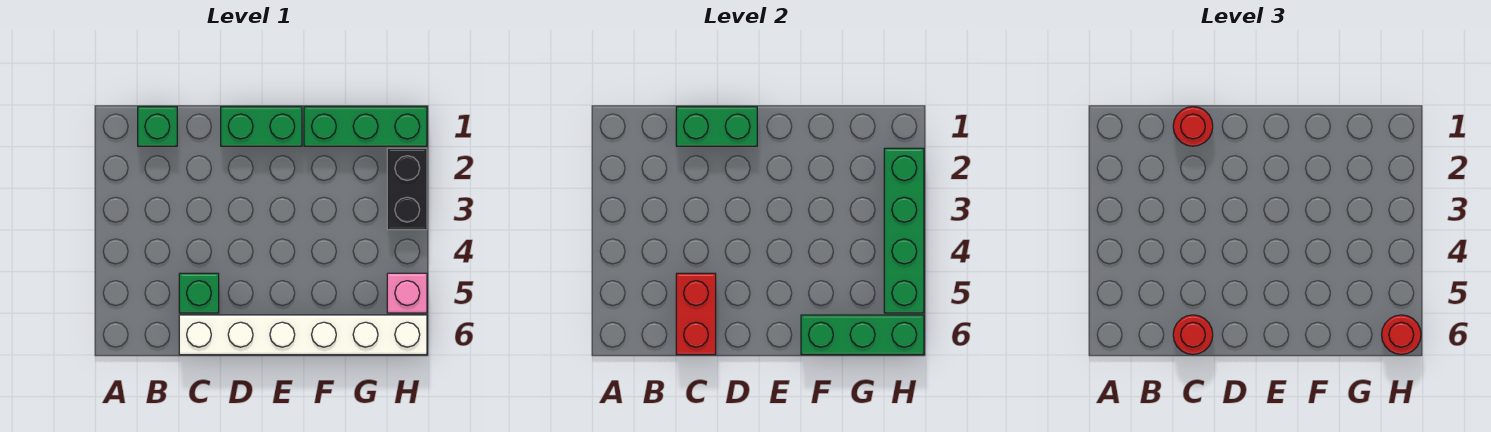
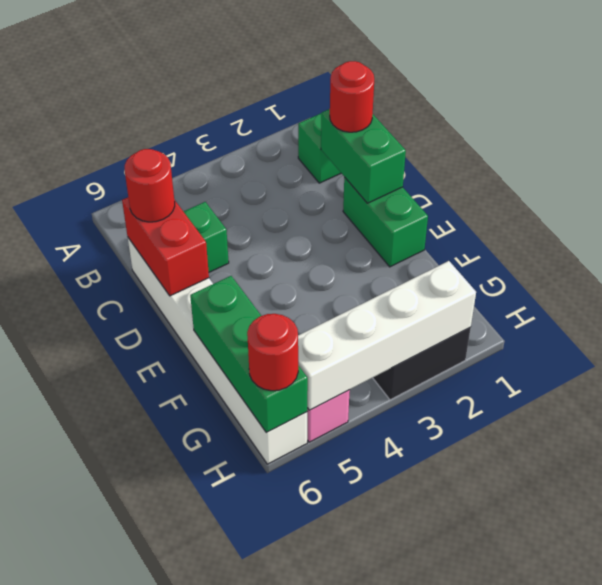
red brick C5:C6 level 2 -> red brick C6:D6 level 2
green brick F1:H1 level 1 -> none
green brick H2:H5 level 2 -> white brick H2:H5 level 2

